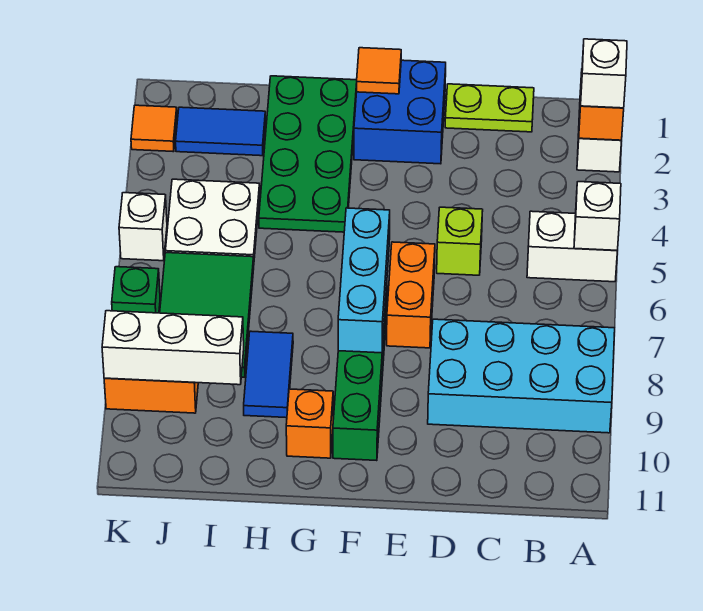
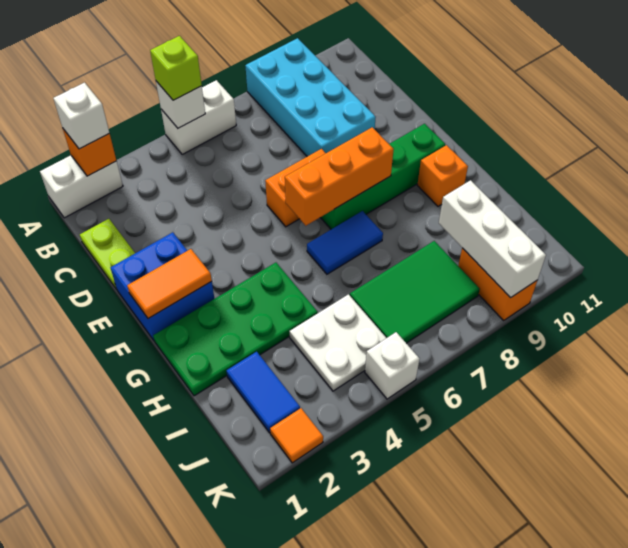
white brick A5:B5 level 1 -> white brick A5:A6 level 1
lime brick D5 level 1 -> lime brick A5 level 3
orange tile F1 level 2 -> orange tile F1:F2 level 2
cyan brick F6:F8 level 2 -> orange brick F6:F8 level 2
blue tile H8:H9 level 1 -> blue tile G6:G7 level 1
green brick K7 level 1 -> none

